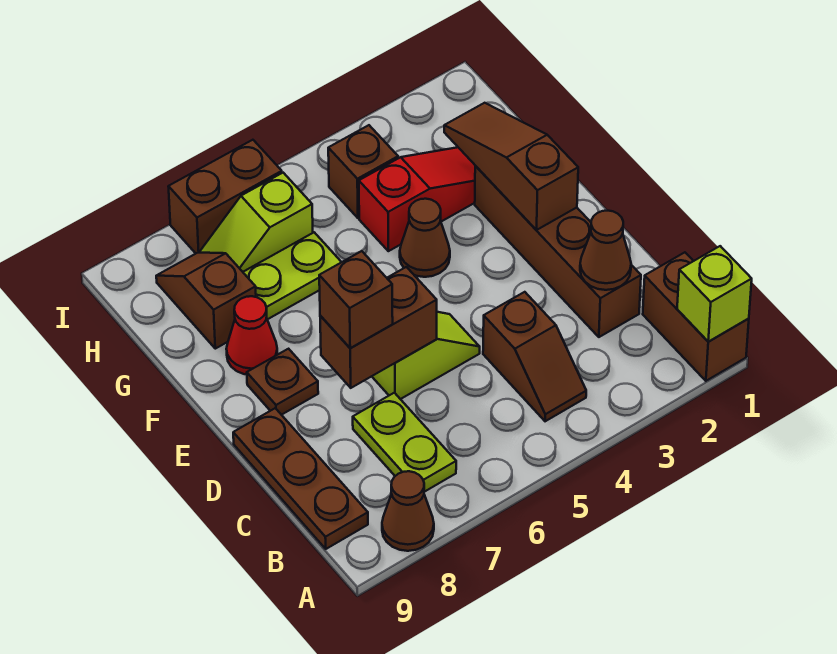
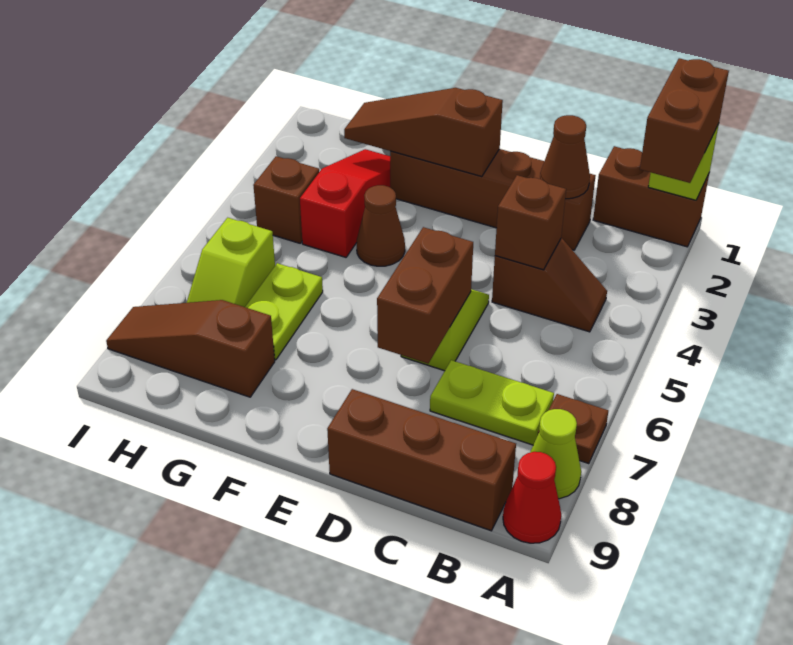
brown cone A8 level 1 -> lime cone A8 level 1
brown plate B9:D9 level 1 -> brown brick B9:D9 level 1
brown brick D7 level 3 -> brown brick C4 level 2
brown plate E8 level 1 -> brown plate A7 level 1
red cone F8 level 1 -> red cone A9 level 1
brown slope G8:H8 level 1 top G -> brown slope G8:I8 level 1 top G
brown brick I6:I7 level 1 -> brown brick A1:A2 level 3

